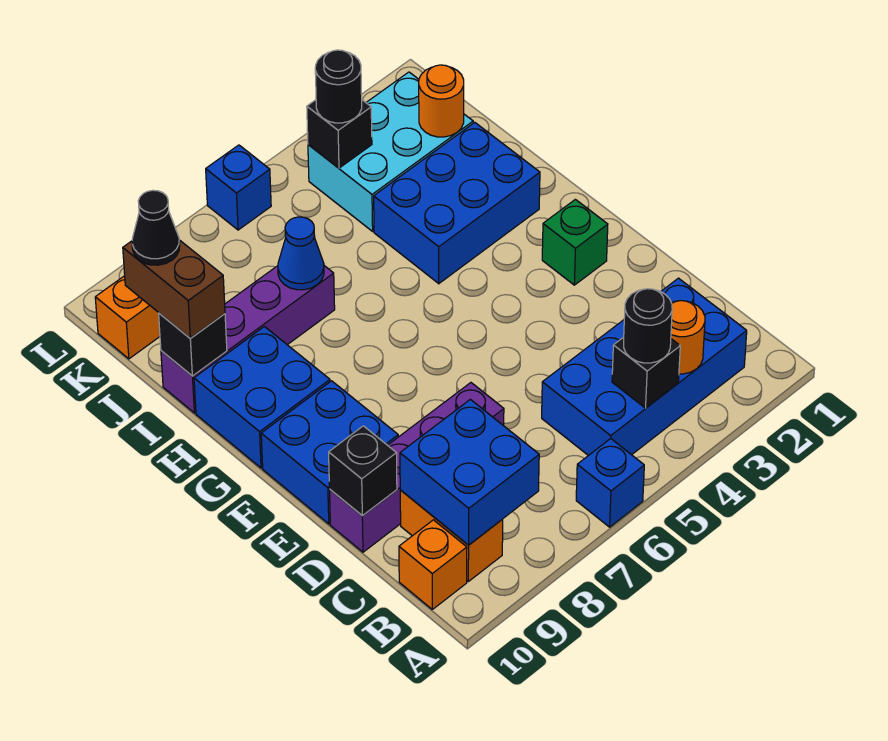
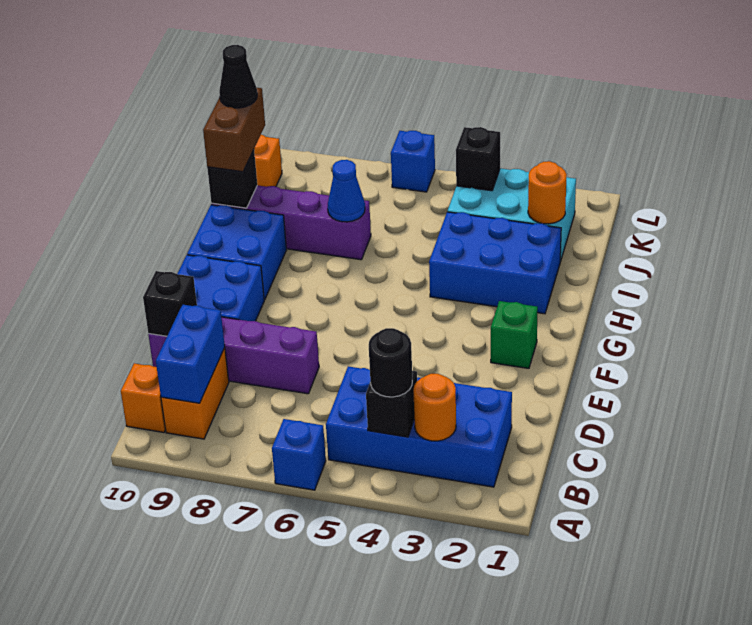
blue brick B8:C9 level 2 -> blue brick B9:C9 level 2
black round brick K4 level 3 -> none

